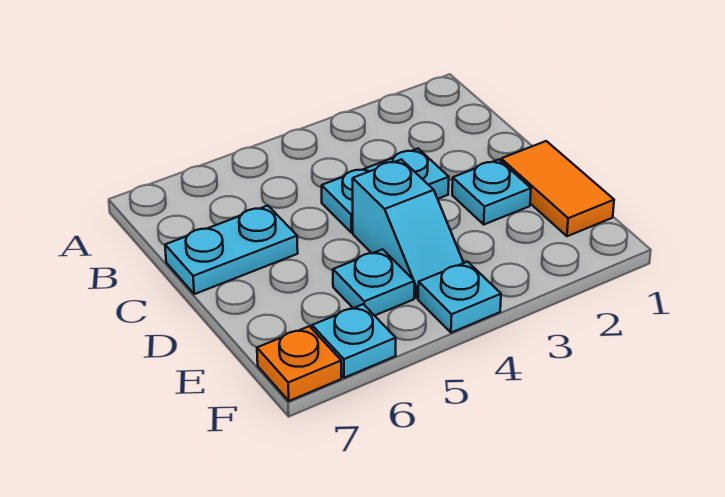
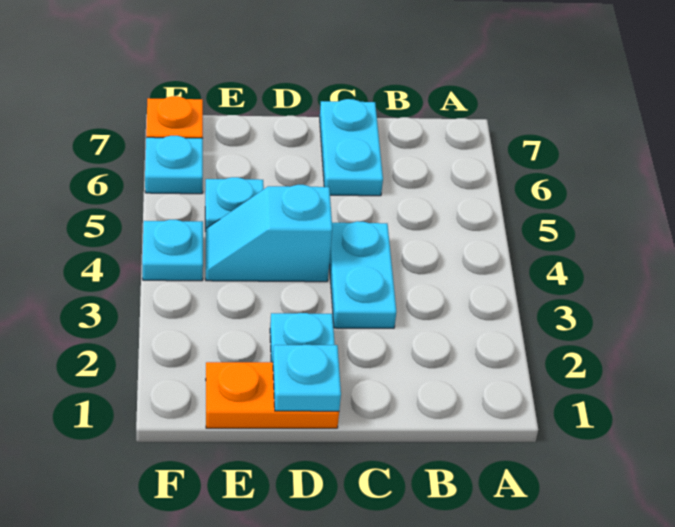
orange tile D1:E1 level 1 -> orange plate D1:E1 level 1
none -> cyan plate D1 level 2

